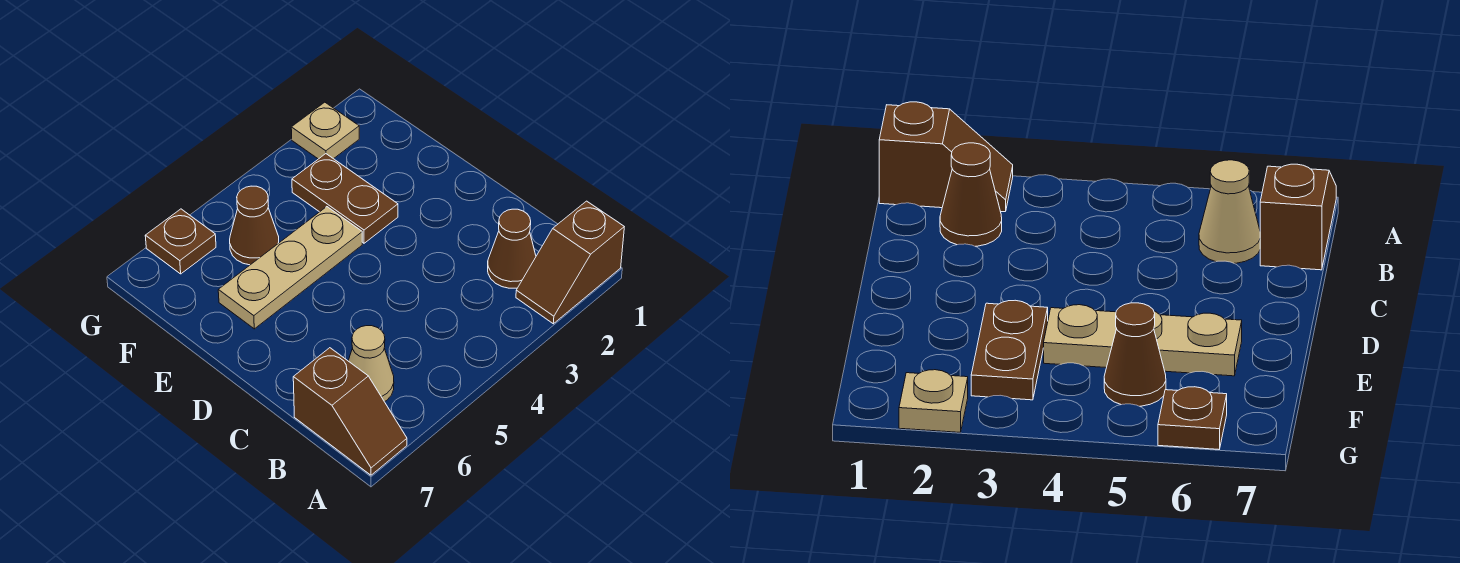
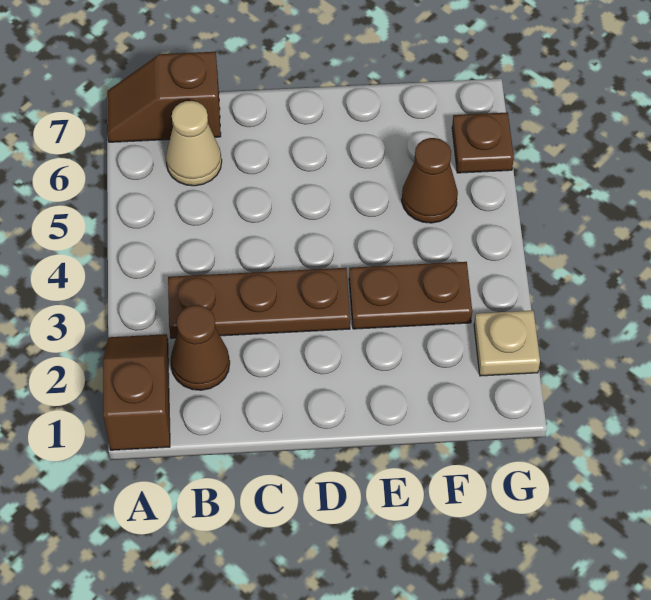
none -> brown plate B3:D3 level 1
tan plate E4:E6 level 1 -> none

